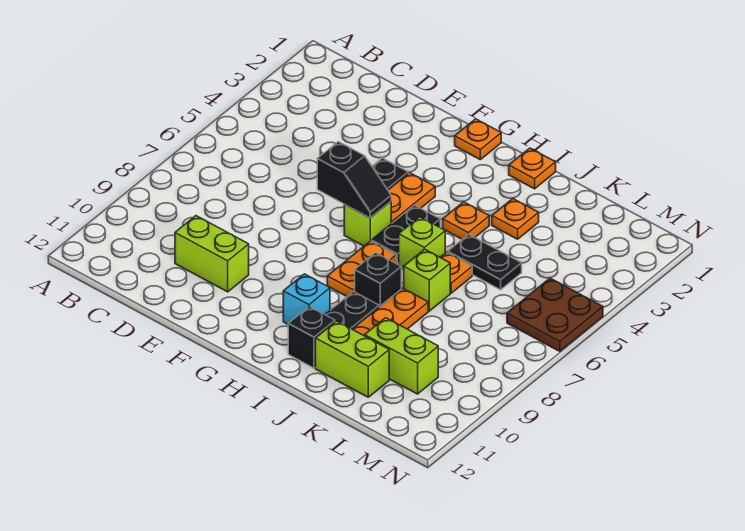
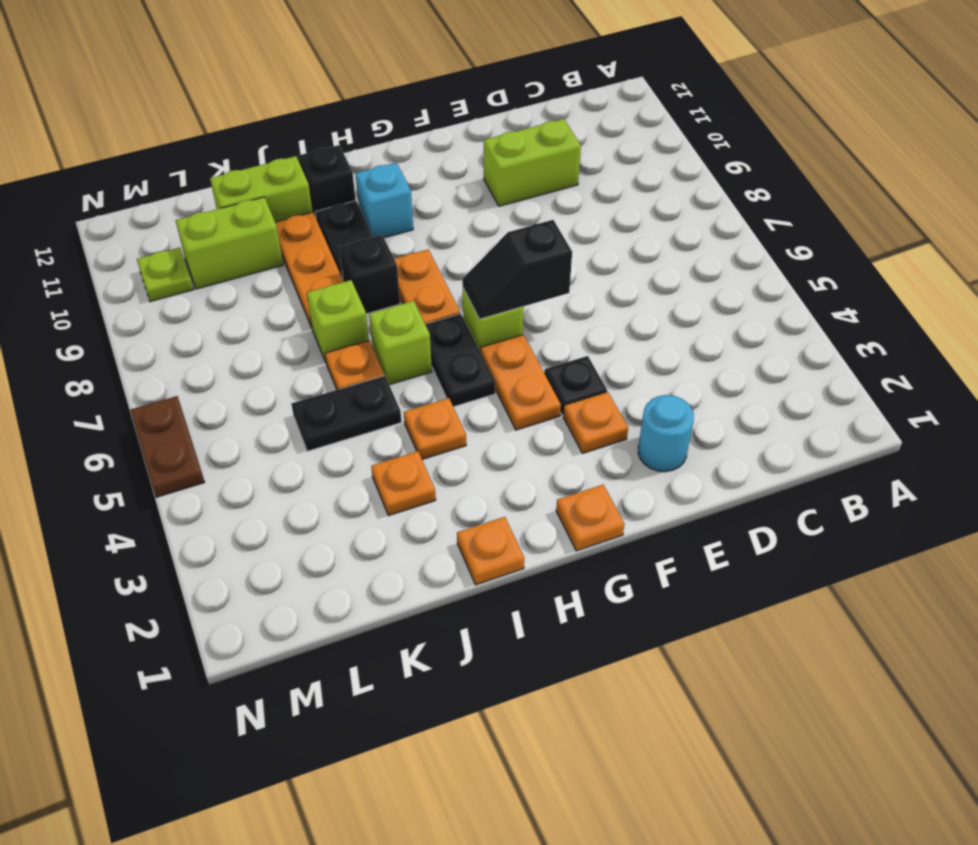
none -> cyan round brick E2 level 1
none -> orange plate F3 level 1
brown plate M5:N6 level 1 -> brown plate N5:N6 level 1
none -> lime plate M10 level 1

